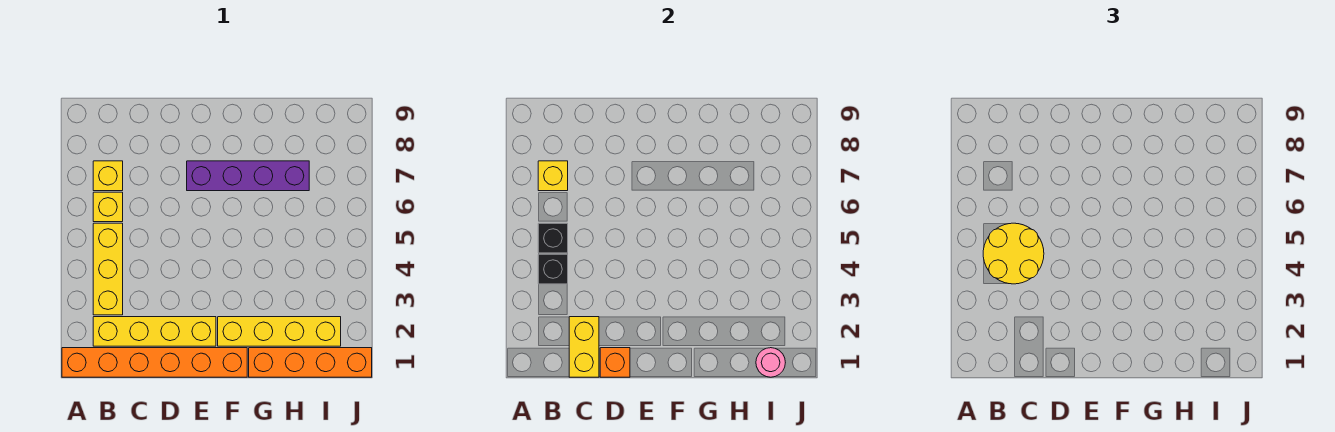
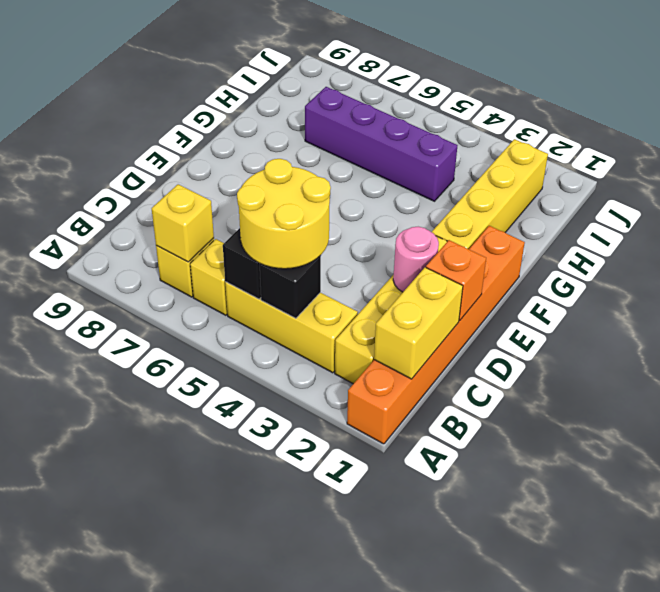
yellow brick C1:C2 level 2 -> yellow brick B1:C1 level 2
purple brick E7:H7 level 1 -> purple brick H4:H7 level 1
orange brick G1:J1 level 1 -> none
pink round brick I1 level 2 -> pink round brick D2 level 2

